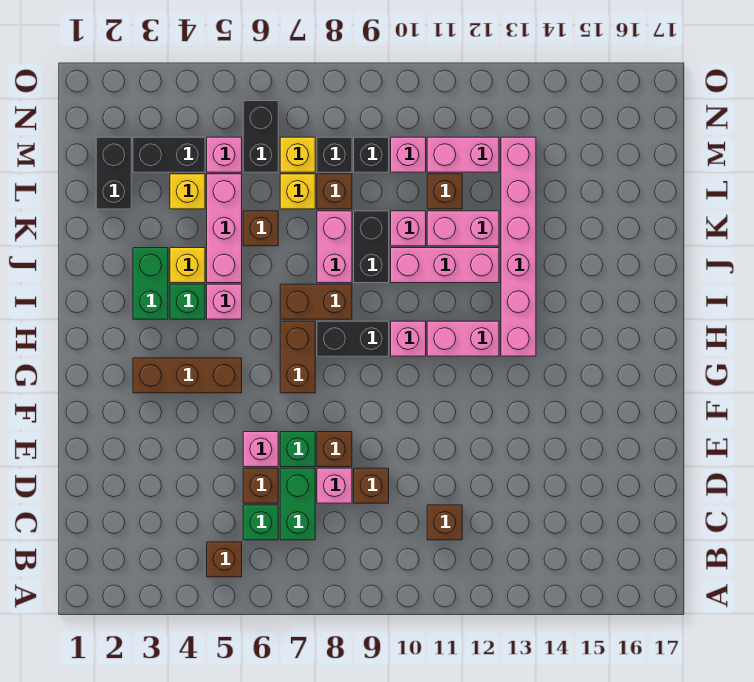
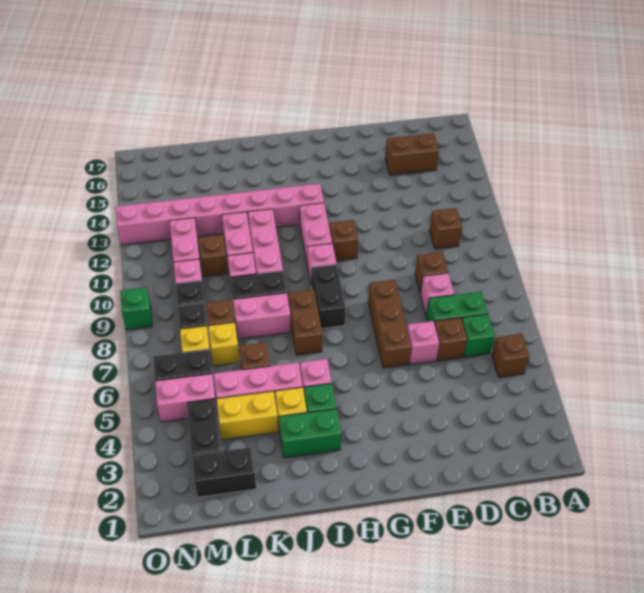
green brick E7 level 1 -> green brick O9 level 1
brown brick E8 level 1 -> brown brick G11 level 1
brown brick G3:G5 level 1 -> brown brick F6:F8 level 1
brown brick G7:H7 level 1 -> brown brick C15:D15 level 1
pink brick H13:M13 level 1 -> pink brick H13:O13 level 1
yellow brick L4 level 1 -> yellow brick K4:L4 level 1
pink brick M5 level 1 -> pink brick M5:N5 level 1

